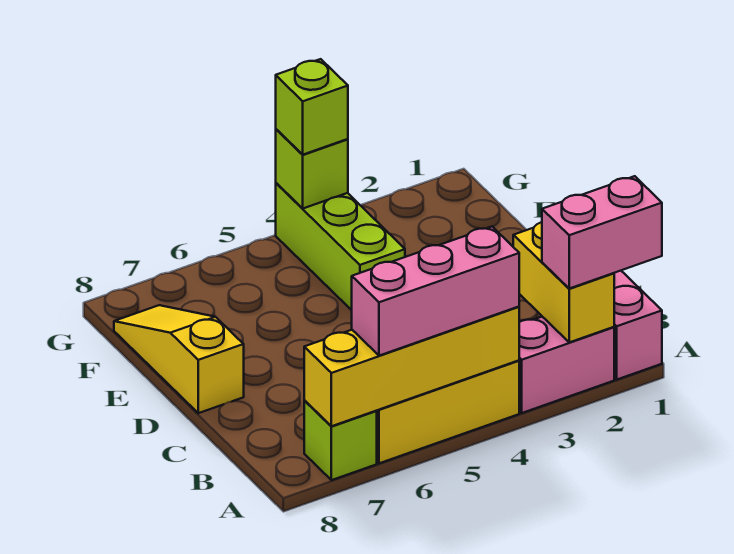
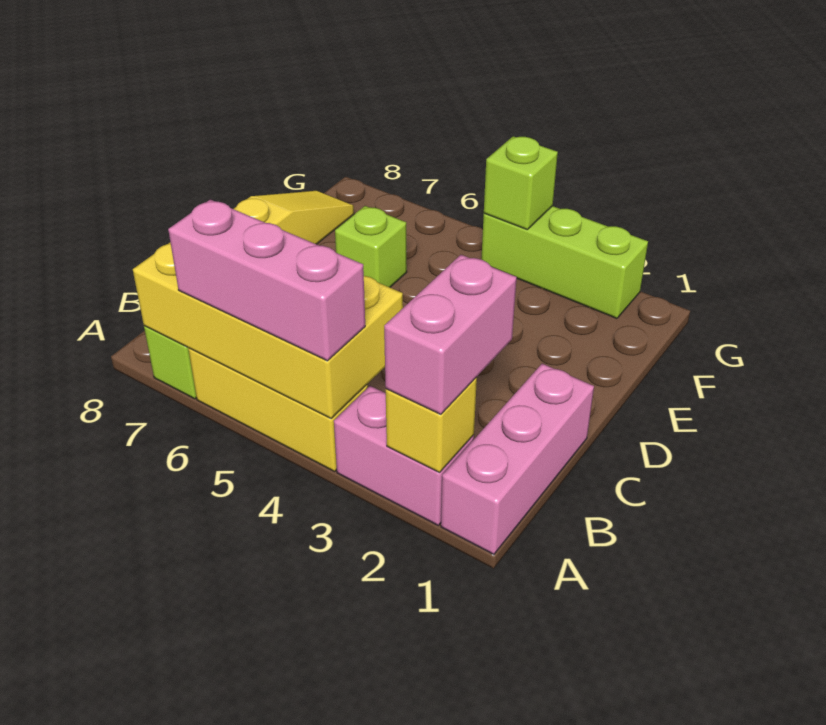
pink brick A1:A2 level 3 -> pink brick A2:B2 level 3
yellow brick A2:B2 level 2 -> yellow brick A2 level 2
yellow brick A4:A7 level 2 -> yellow brick A4:B7 level 2
lime brick E4:G4 level 1 -> lime brick G2:G4 level 1
lime brick G4 level 3 -> lime brick E6 level 1

